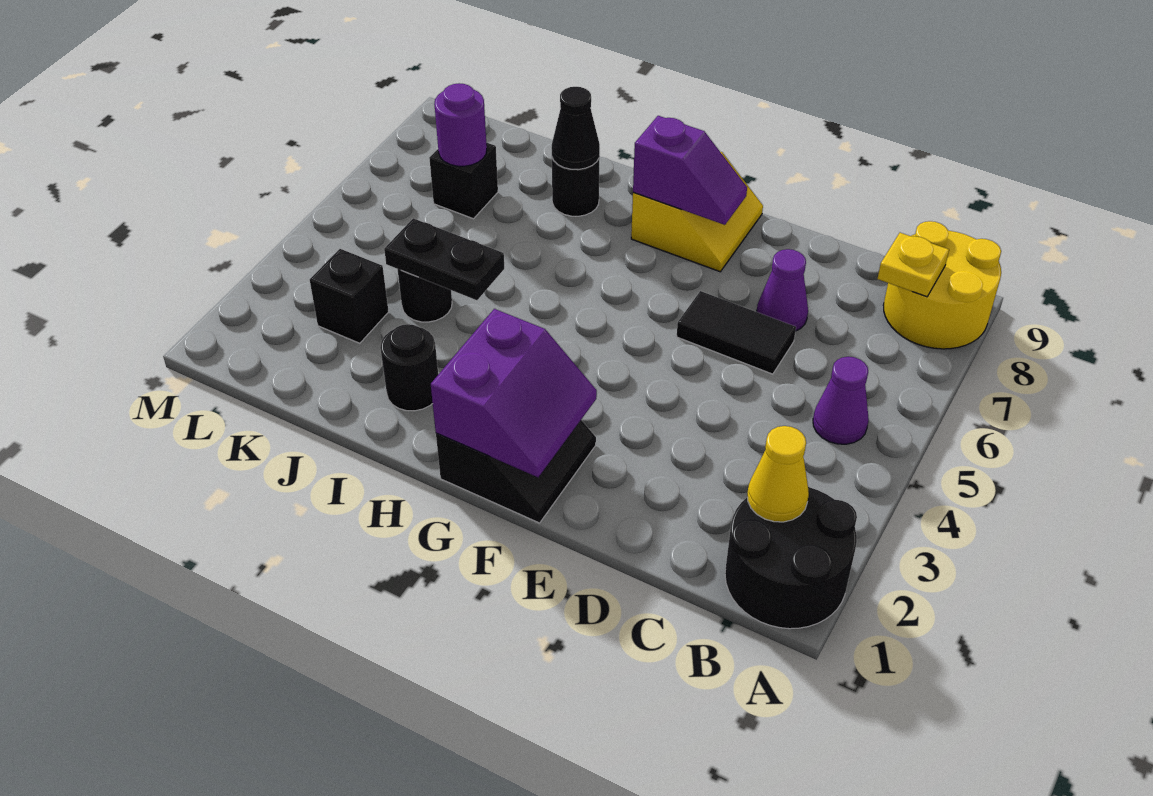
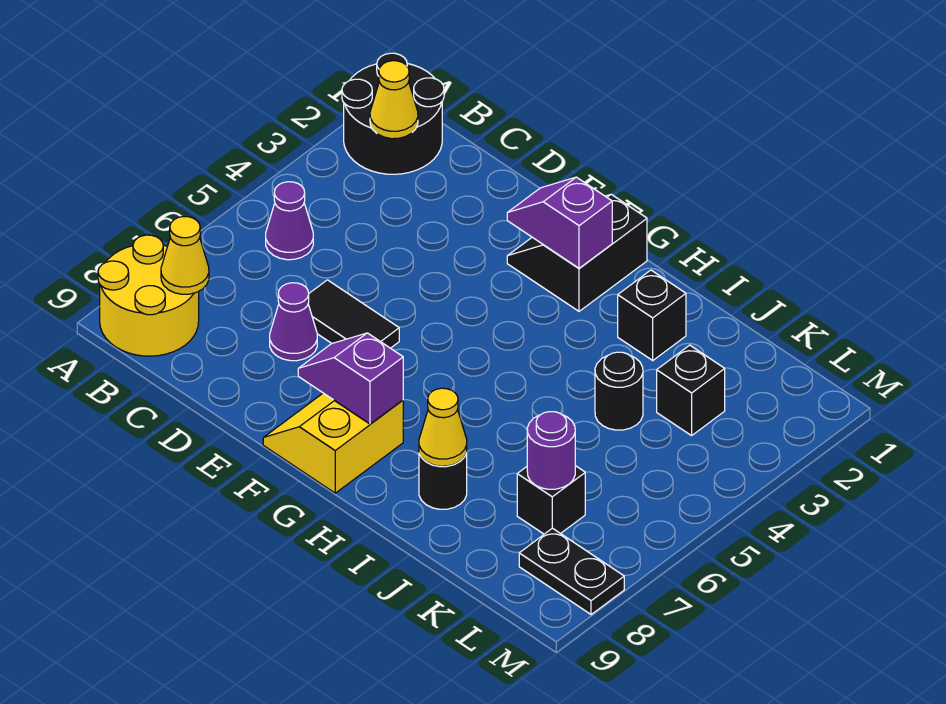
yellow plate B8 level 2 -> yellow cone B8 level 2
purple slope F1:G2 level 2 top G -> purple slope F2:G2 level 2 top G
black round brick I2 level 1 -> black brick I2 level 1
black plate I4:J4 level 2 -> black plate L8:M8 level 1
black cone I8 level 2 -> yellow cone I8 level 2

